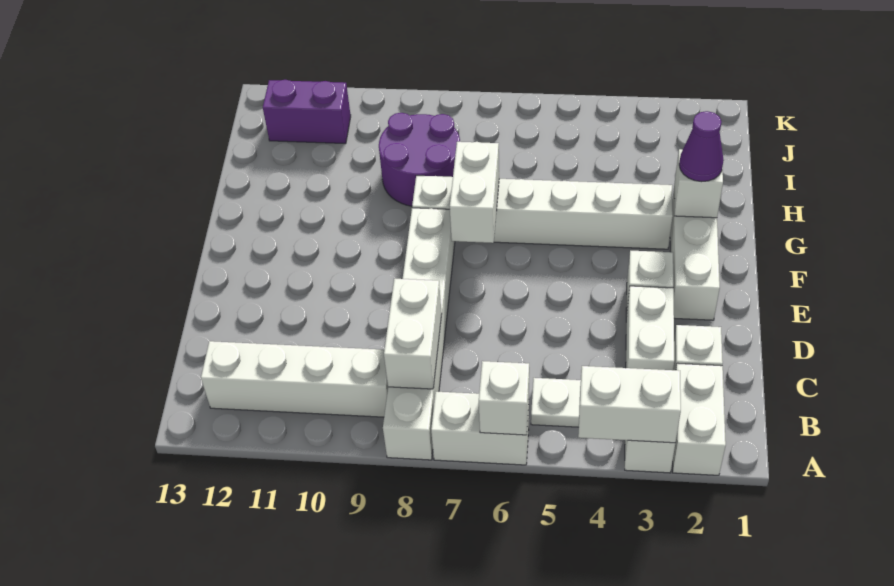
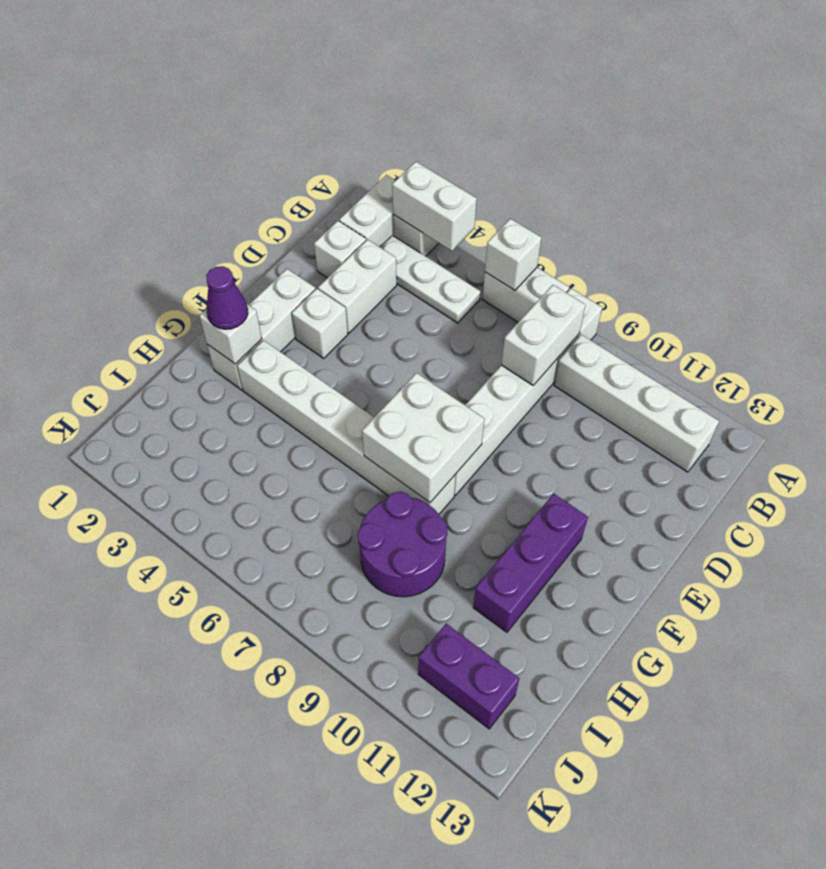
white brick F7:G7 level 2 -> white brick F7:G8 level 2
none -> purple brick F11:H11 level 1

